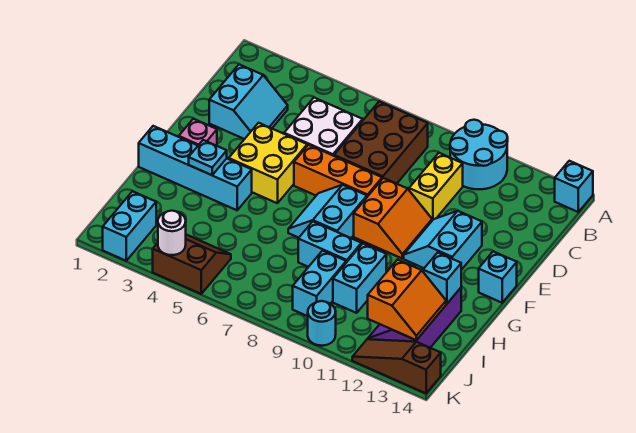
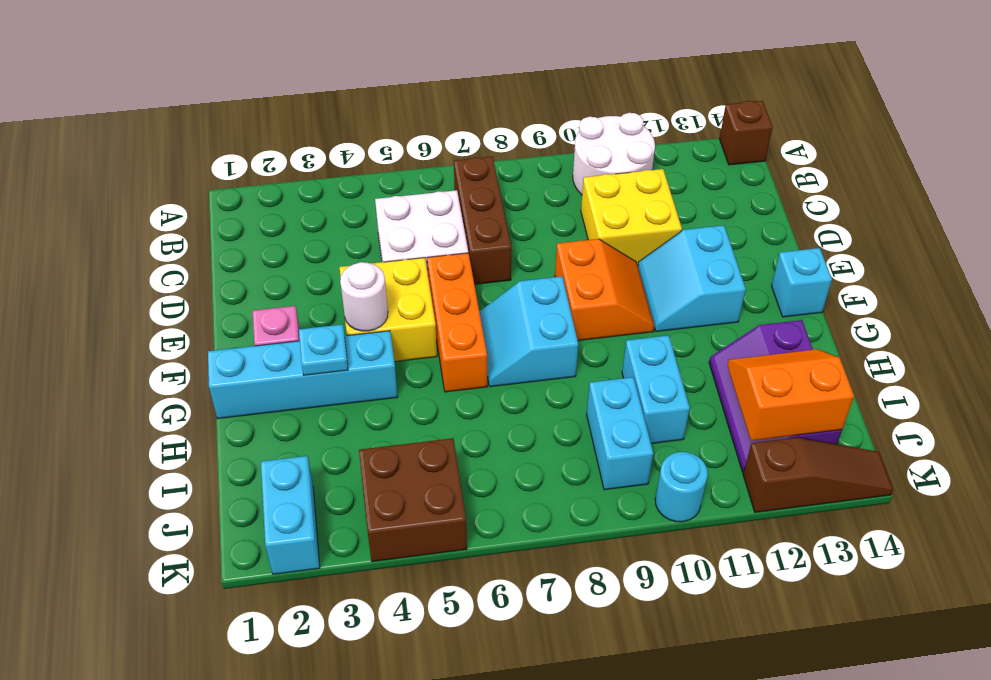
cyan round brick A10:B11 level 1 -> white round brick A10:B11 level 1
cyan brick A14 level 1 -> brown brick A14 level 1
brown brick B7:D8 level 1 -> brown brick B7:D7 level 1
cyan slope C2:D3 level 1 top 2 -> none
yellow brick C10:D10 level 1 -> yellow brick C10:D11 level 1
orange brick E6:E8 level 1 -> orange brick E6:G6 level 1
cyan brick H8:H9 level 1 -> none
cyan brick H13 level 2 -> none
orange slope I12:J13 level 2 top 12 -> orange slope I12:J13 level 2 top J
brown slope J4:K5 level 1 top K -> brown brick J4:K5 level 1
white round brick K4 level 2 -> white round brick F4 level 2
brown slope K12:K14 level 1 top 14 -> brown slope K12:K14 level 1 top 12

